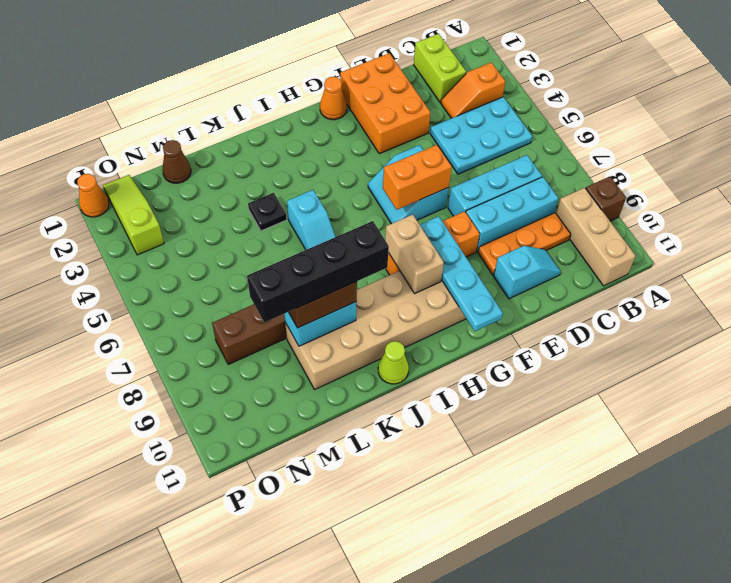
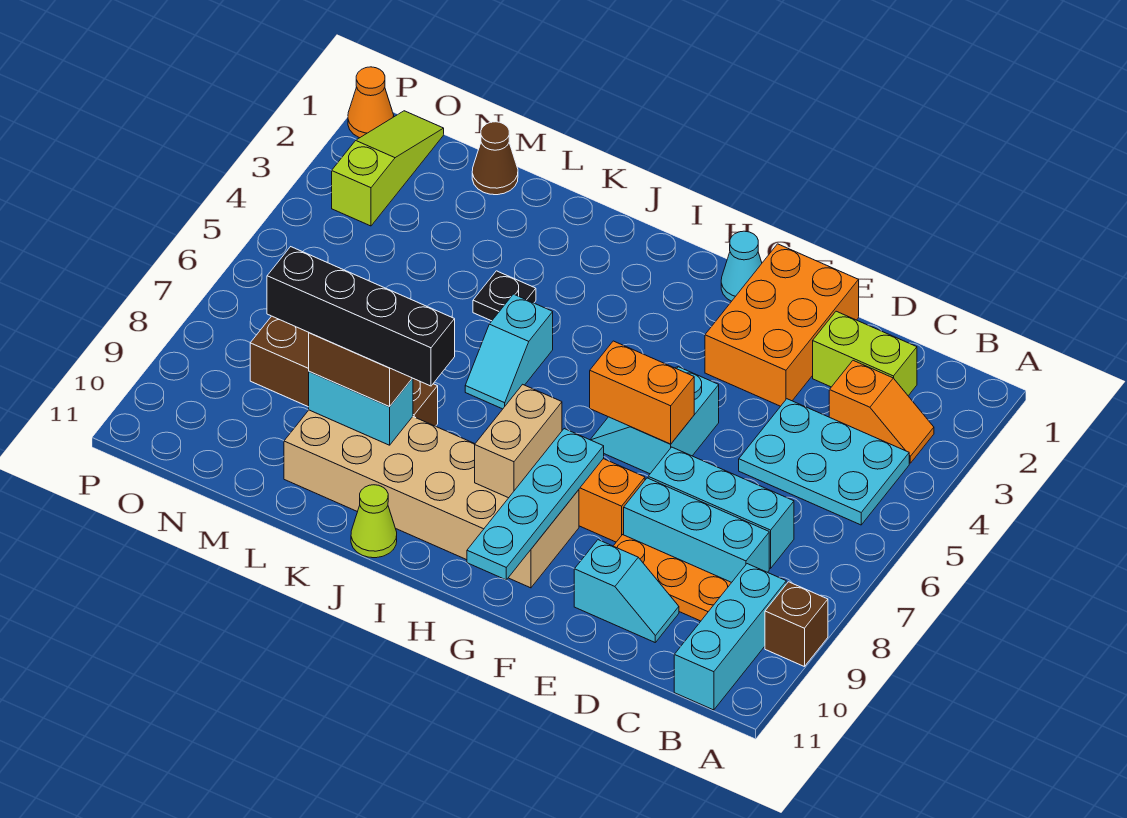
orange slope B3:C3 level 1 top B -> orange slope B3:C3 level 1 top C
tan brick B9:B11 level 1 -> cyan brick B9:B11 level 1
lime brick C1:C2 level 1 -> lime brick C2:D2 level 1
orange cone G1 level 1 -> cyan cone G1 level 1

